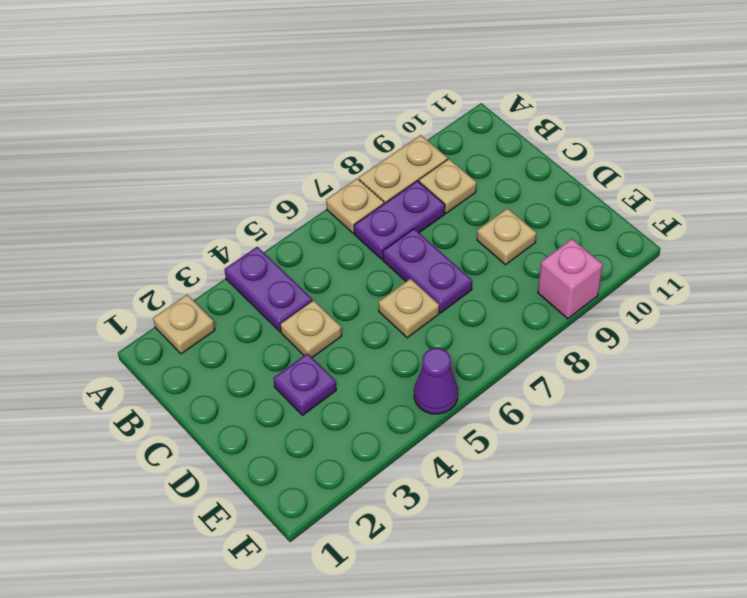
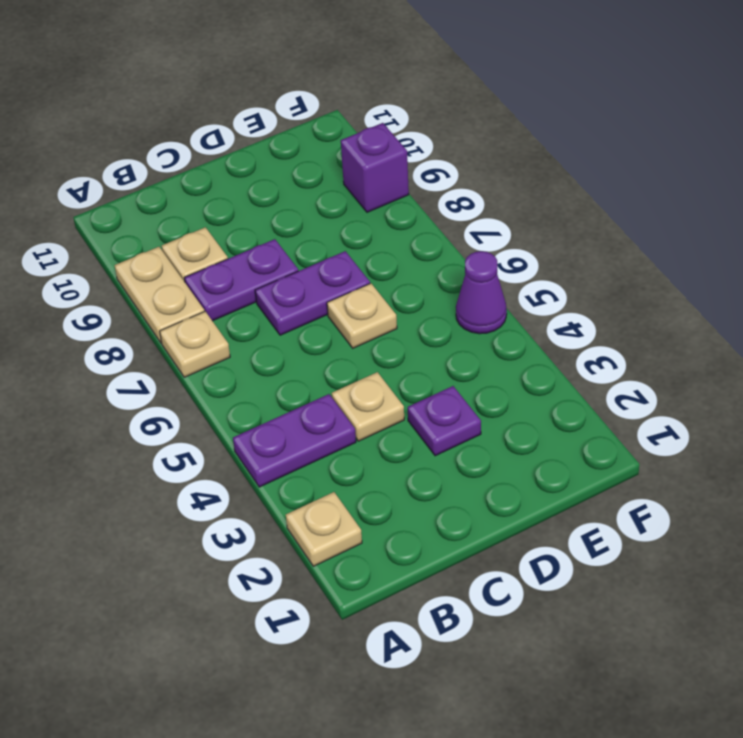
purple plate B7:B8 level 1 -> purple plate B8:C8 level 1
tan plate D9 level 1 -> none
pink brick F9 level 1 -> purple brick F9 level 1

